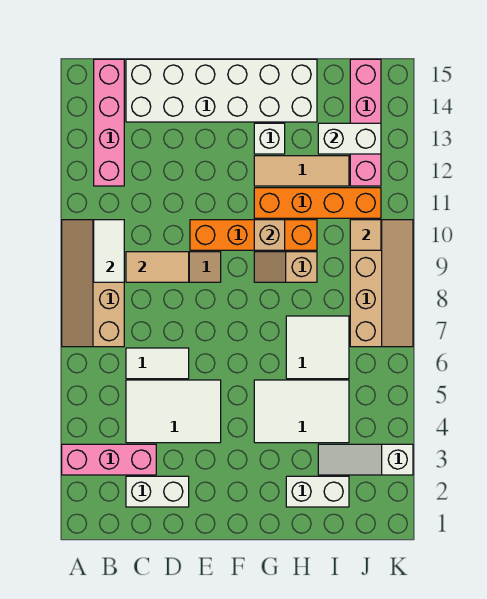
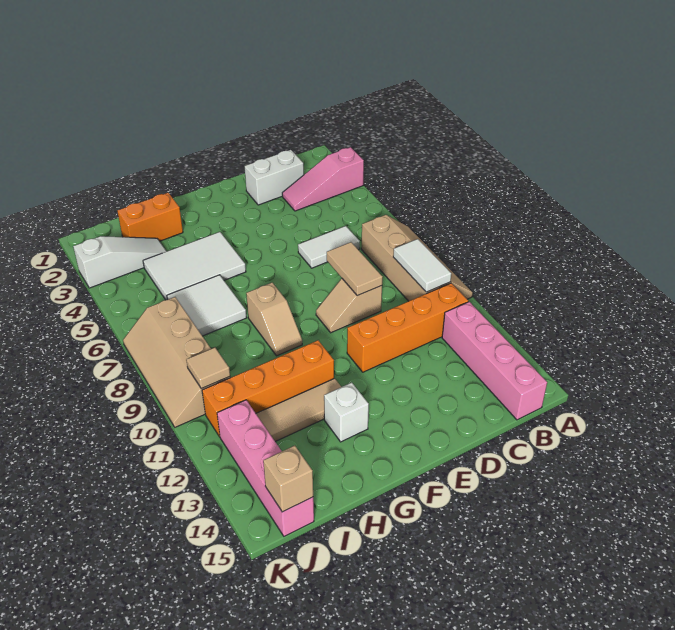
pink brick A3:C3 level 1 -> pink slope A3:C3 level 1 top A
white tile C4:E5 level 1 -> none
tan tile C9:D9 level 2 -> tan tile D8:D9 level 2
white brick C14:H15 level 1 -> none
orange brick E10:H10 level 1 -> orange brick B11:E11 level 1
tan slope G9:H9 level 1 top H -> tan slope G8:G9 level 1 top 8
tan brick G10 level 2 -> tan brick J15 level 2
white brick H2:I2 level 1 -> orange brick H2:I2 level 1
white brick I13:J13 level 2 -> none

